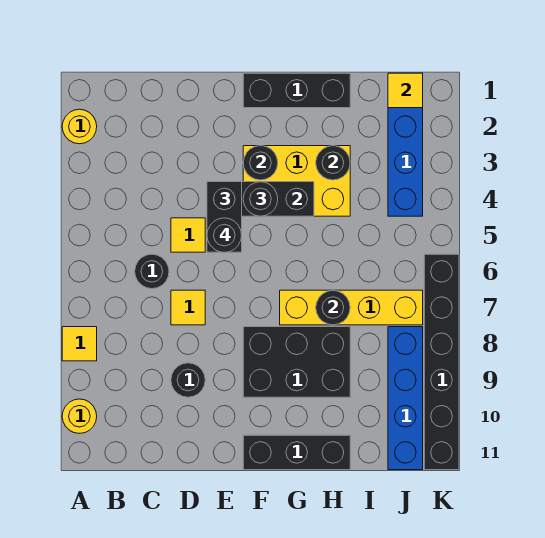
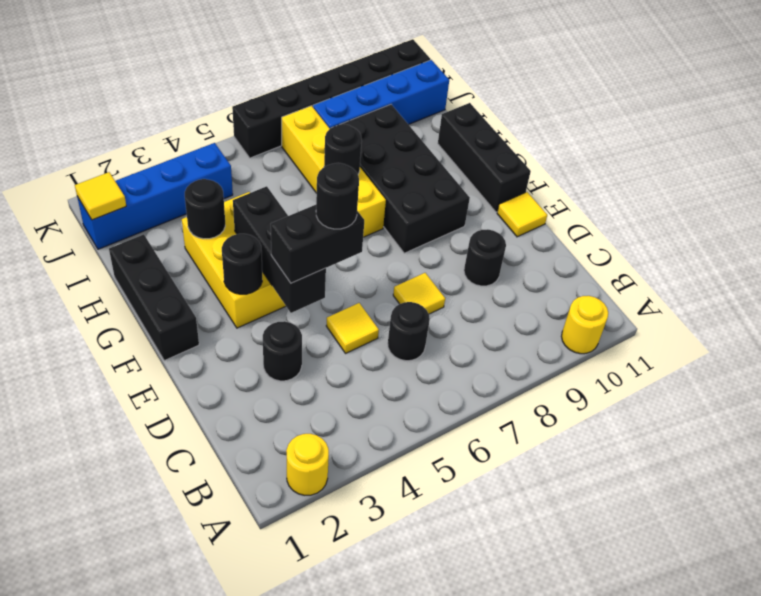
yellow tile A8 level 1 -> yellow tile E11 level 1
black round brick F4 level 3 -> black round brick D3 level 1
black brick F8:H9 level 1 -> black brick F8:I9 level 1

